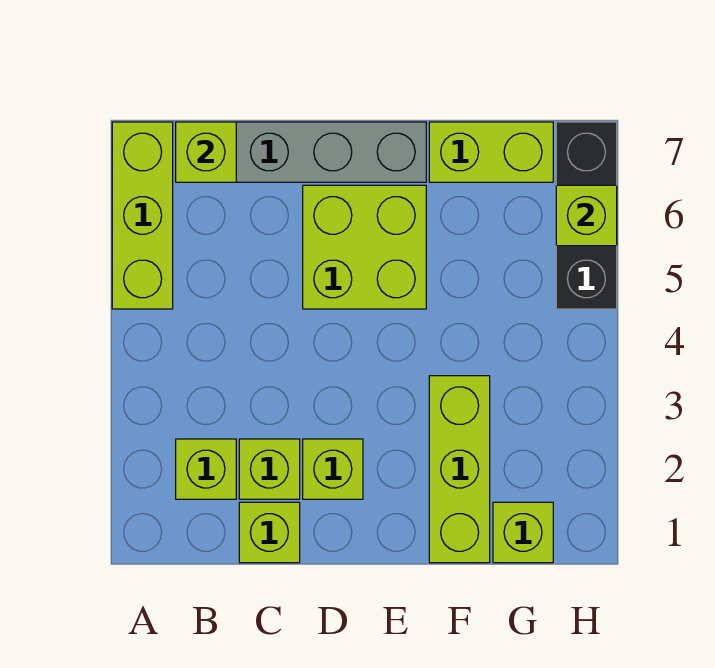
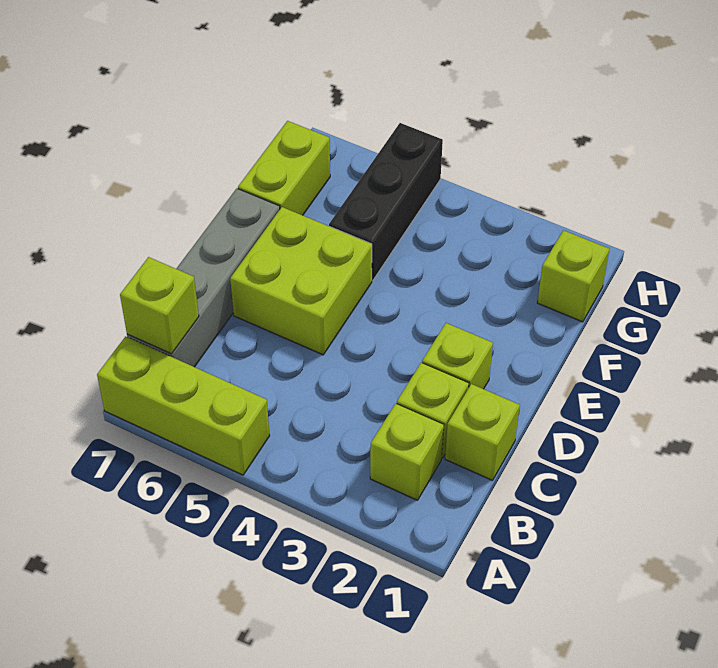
lime brick F1:F3 level 1 -> none
black brick H5:H7 level 1 -> black brick F5:H5 level 1
lime brick H6 level 2 -> none

